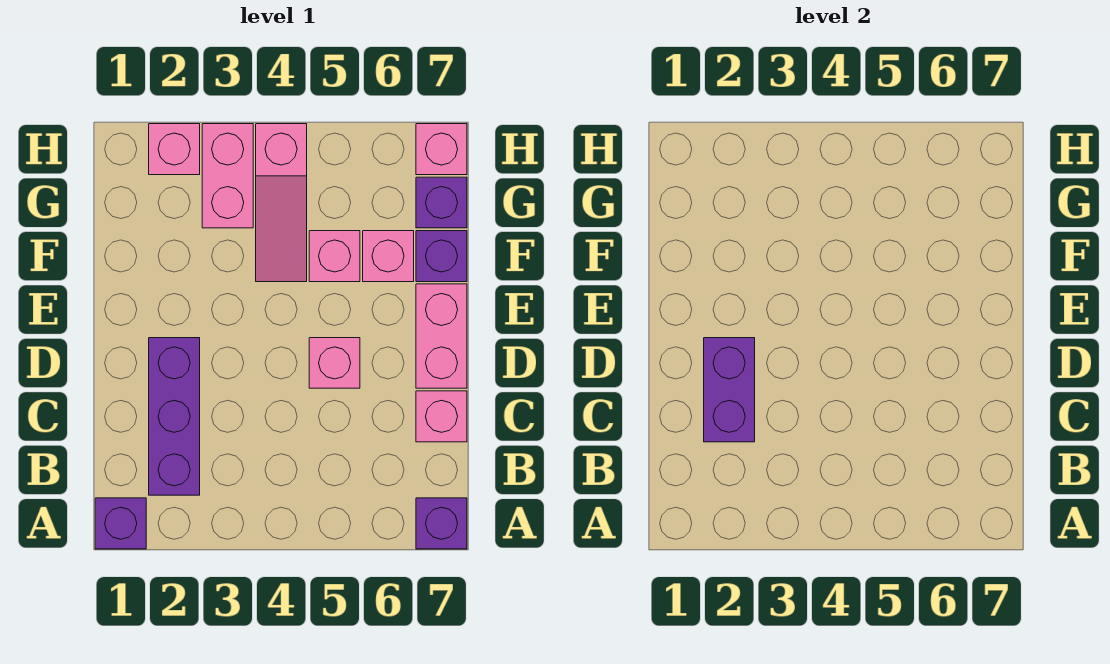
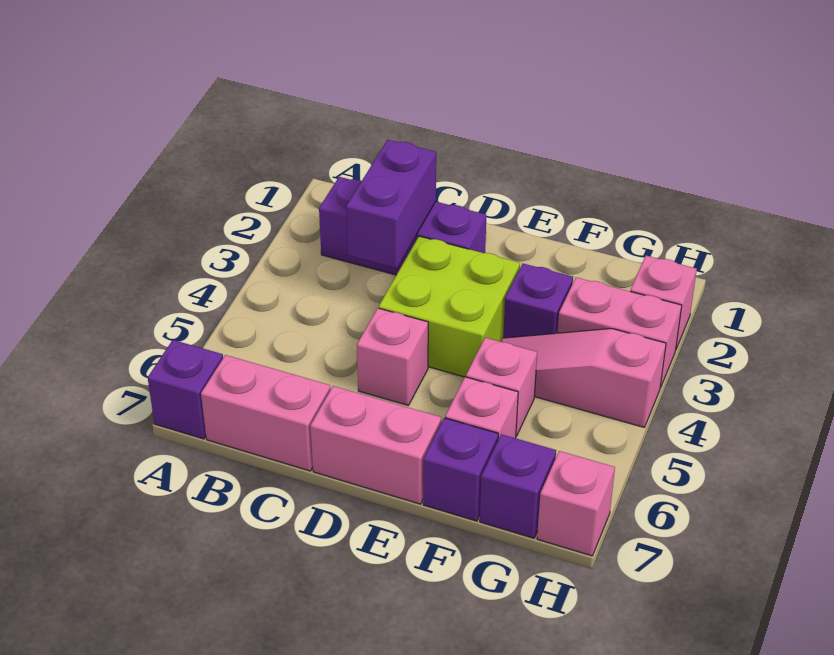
purple brick A1 level 1 -> purple brick F3 level 1
purple brick C2:D2 level 2 -> purple brick C2:C3 level 2
pink brick C7 level 1 -> pink brick B7:C7 level 1
none -> lime brick D3:E4 level 1

